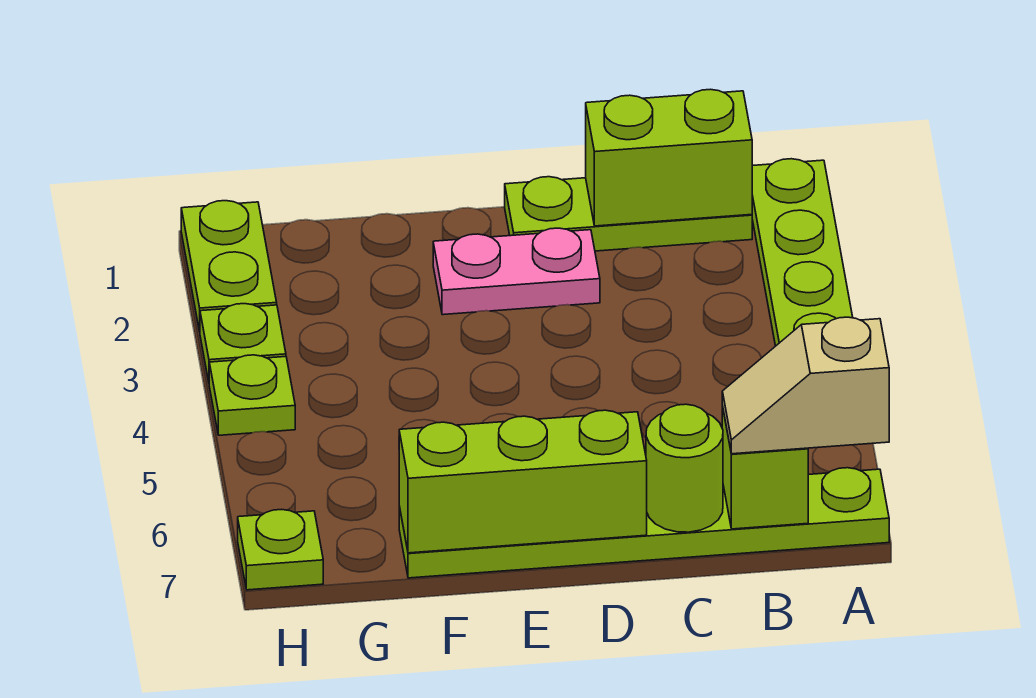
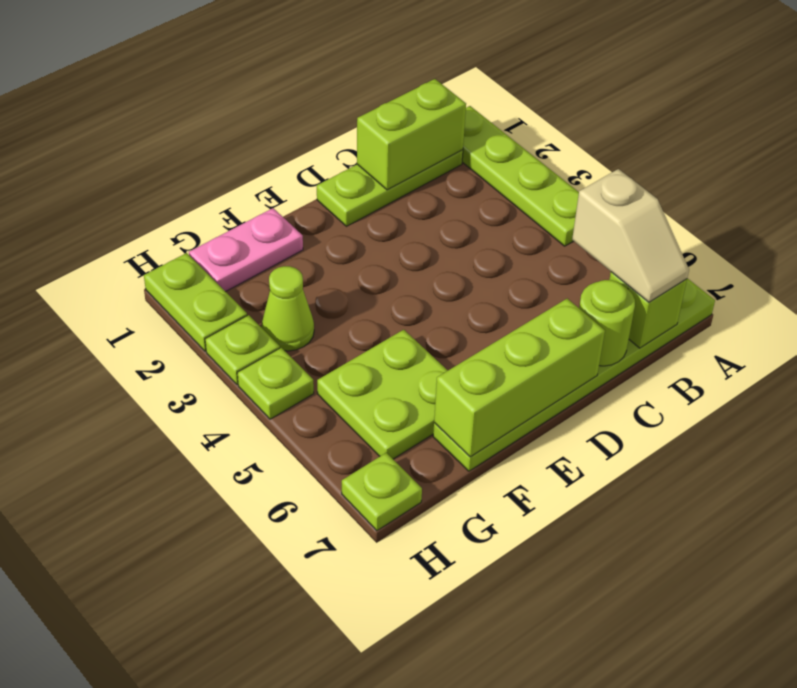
tan slope A7:B7 level 3 top A -> tan slope B6:B7 level 3 top 6
pink plate D2:E2 level 1 -> pink plate F1:G1 level 1
none -> lime plate F5:G6 level 1
none -> lime cone G3 level 1

